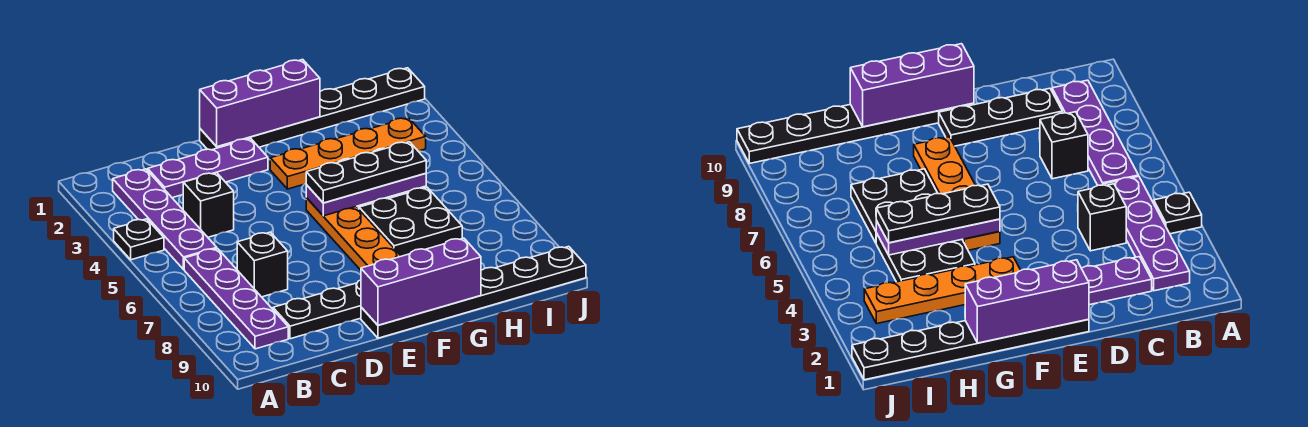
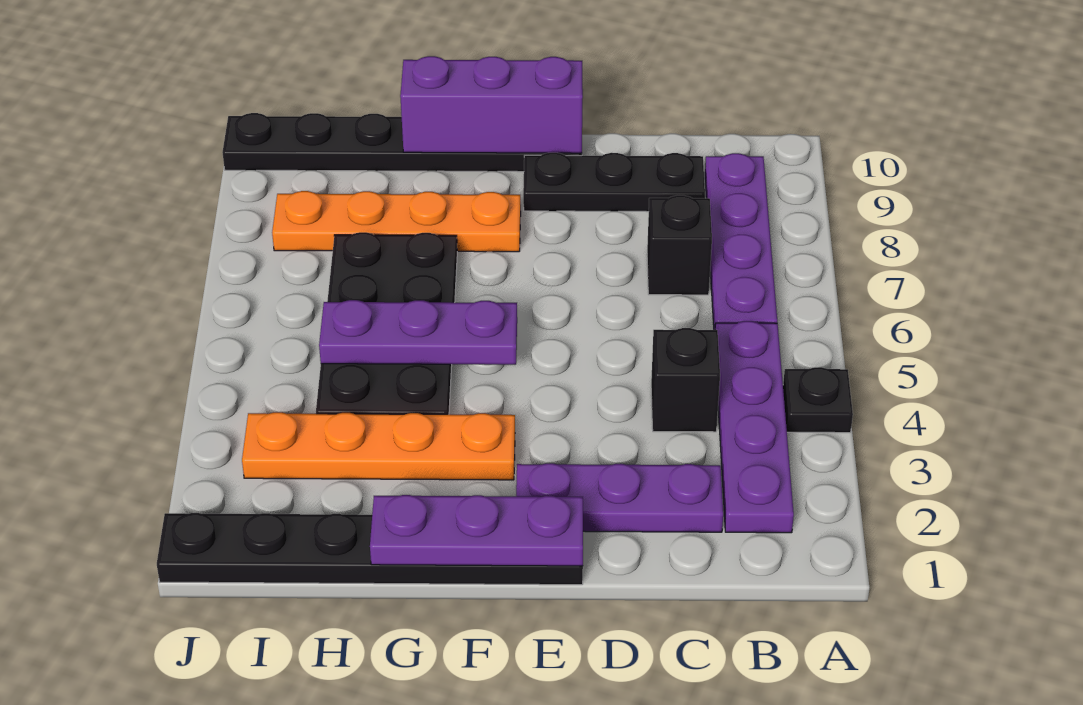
purple brick E1:G1 level 2 -> purple plate E1:G1 level 2
orange plate F5:F8 level 1 -> orange plate F8:I8 level 1
black plate F5:H5 level 3 -> none

